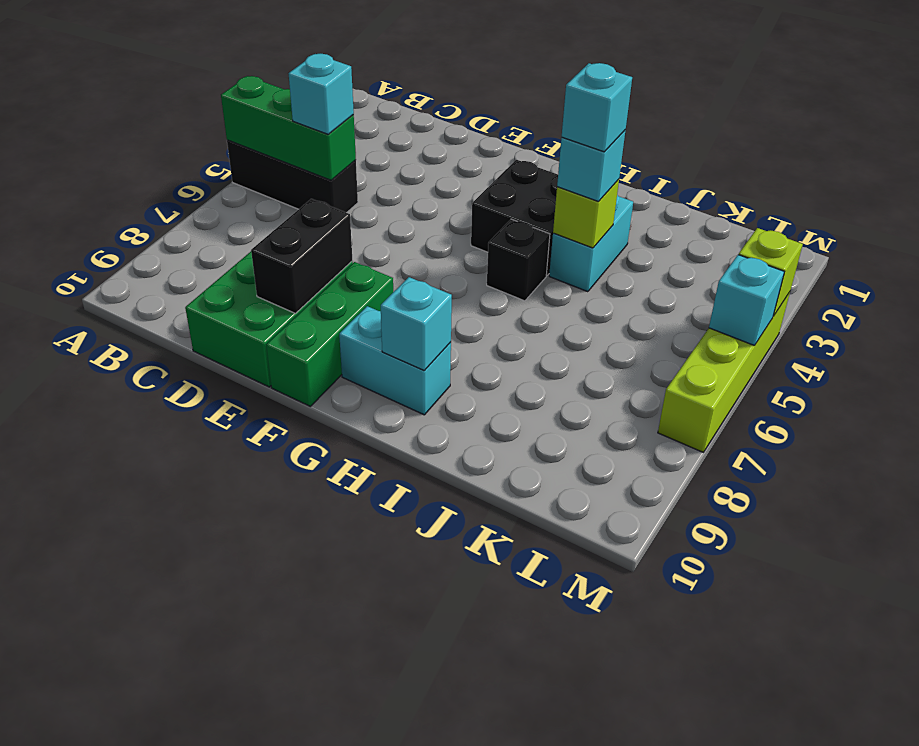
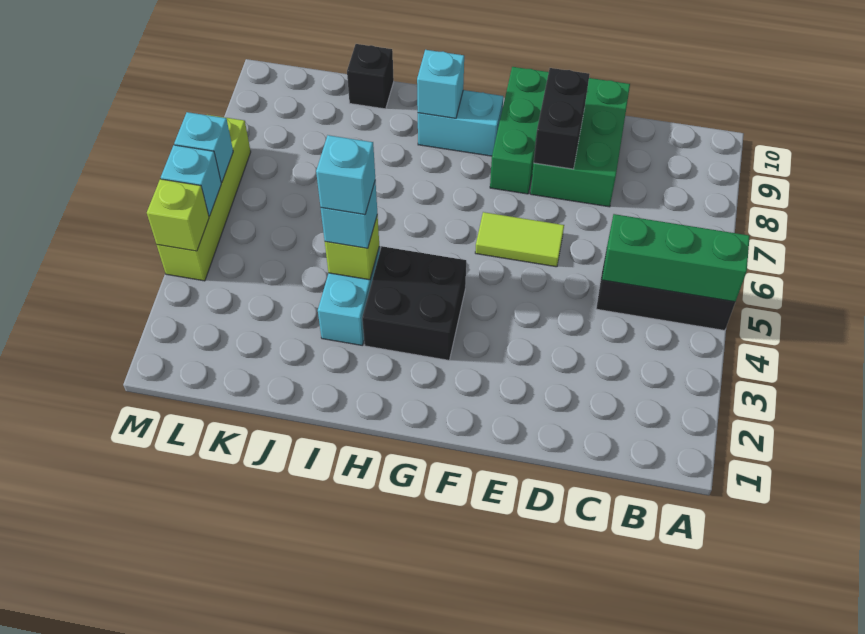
cyan brick C5 level 3 -> cyan brick M6 level 2
none -> lime tile E6:F6 level 1
black brick H5 level 1 -> black brick J10 level 1

